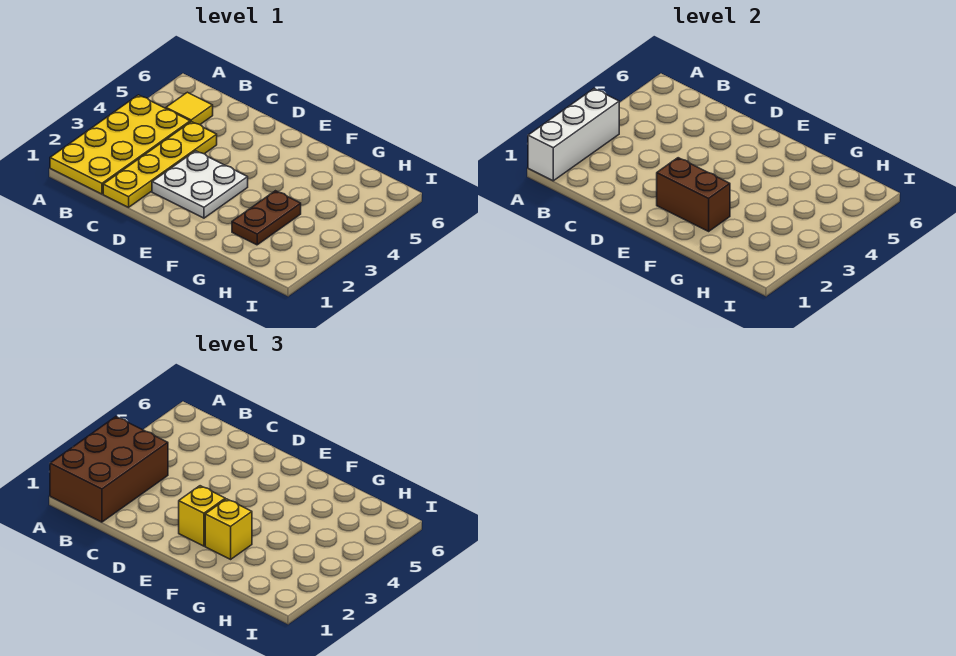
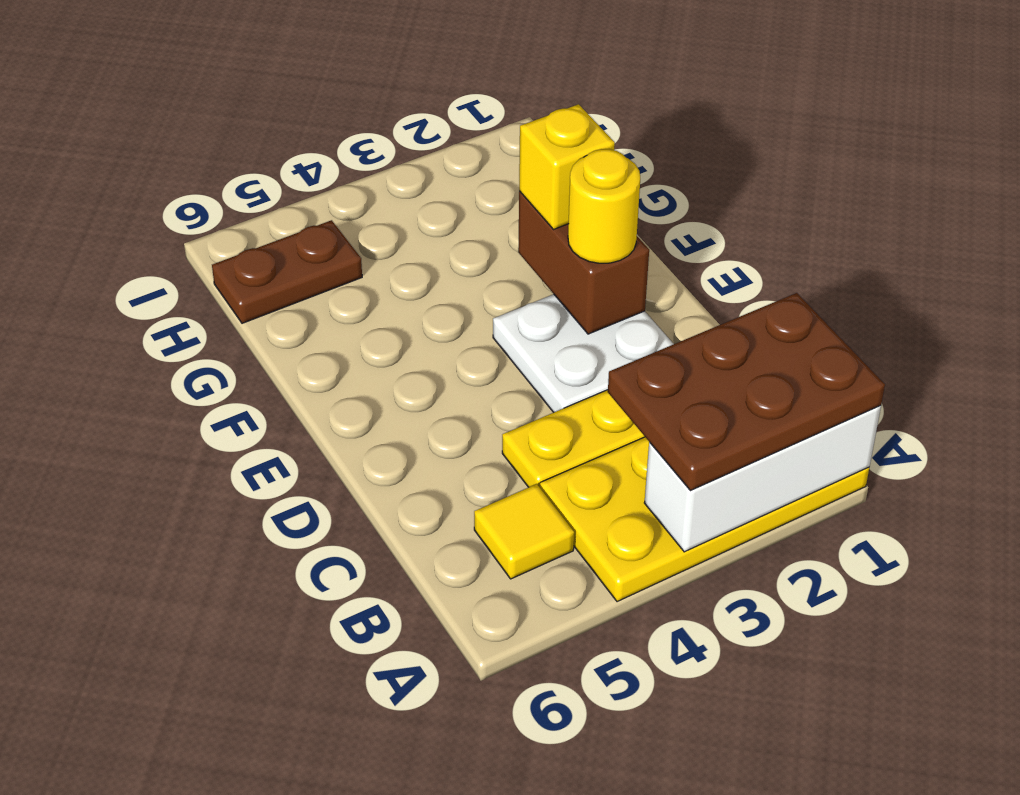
brown brick A1:B3 level 3 -> brown plate A1:B3 level 3
yellow brick E2 level 3 -> yellow round brick E2 level 3
brown plate G2:G3 level 1 -> brown plate H5:H6 level 1

